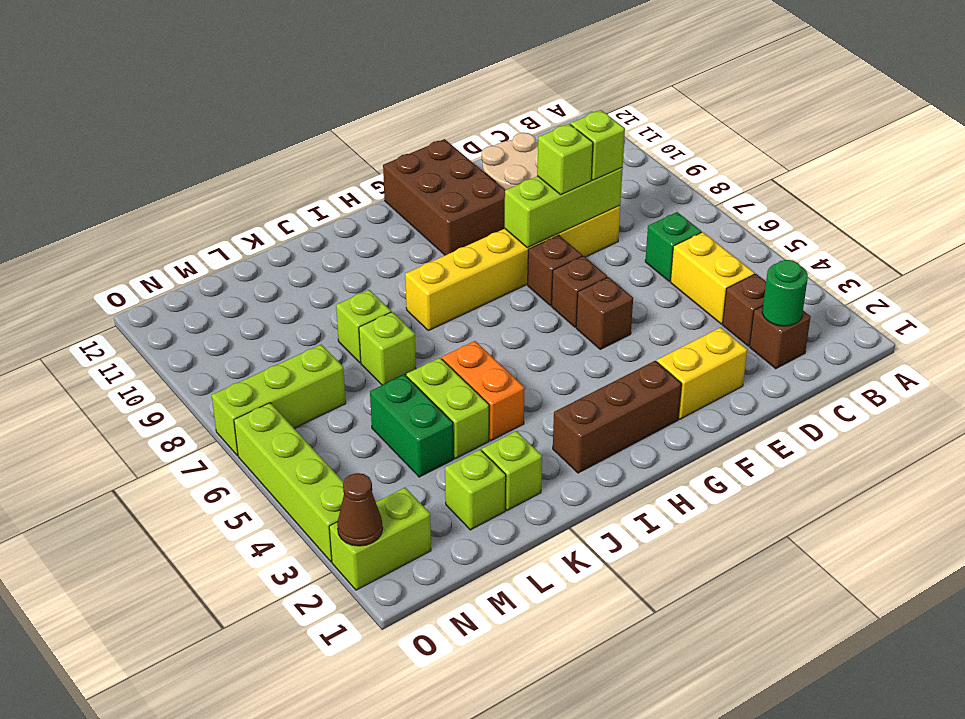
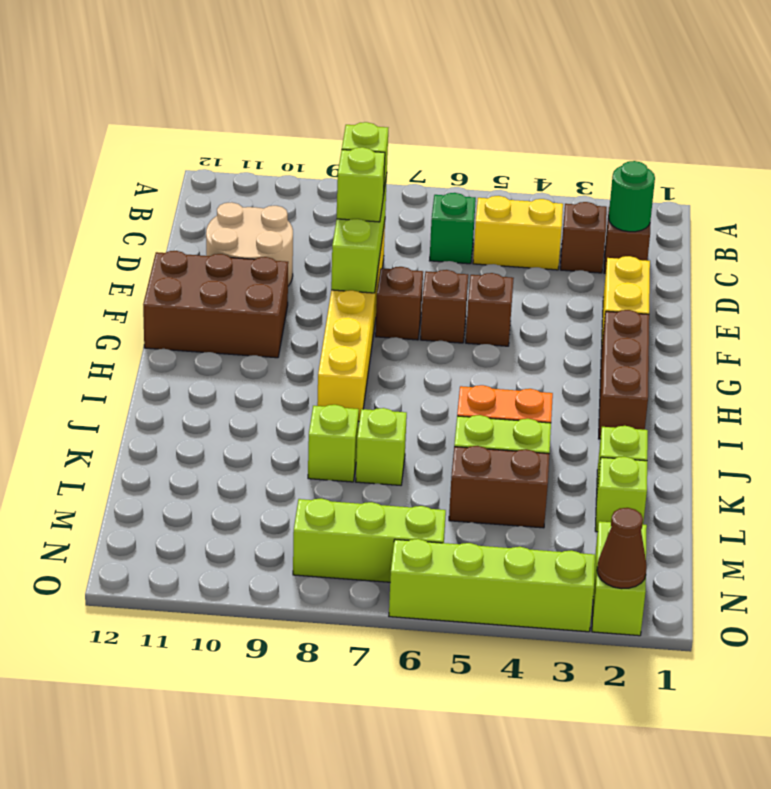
green brick L4:L5 level 1 -> brown brick L4:L5 level 1
lime brick M7:O7 level 1 -> lime brick N6:N8 level 1

